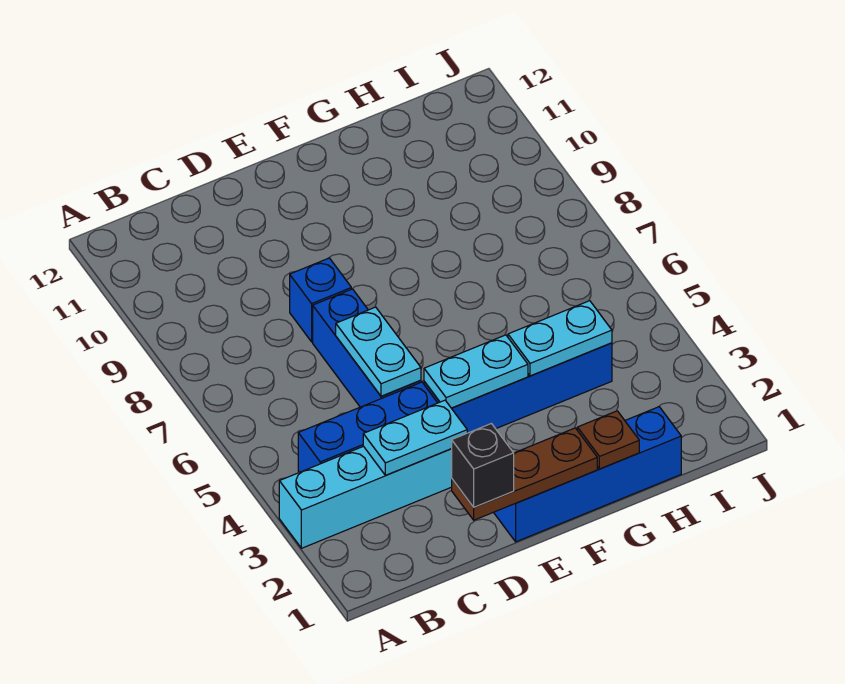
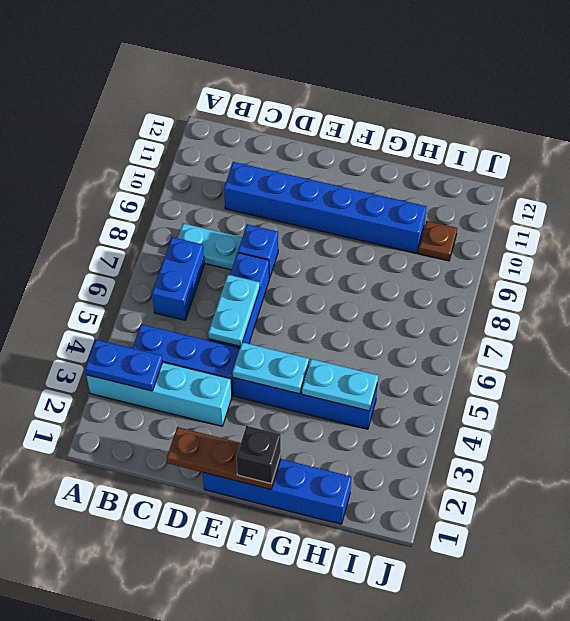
none -> blue plate A3:B3 level 2
none -> blue brick B6:B7 level 1
cyan plate C3:D3 level 2 -> cyan plate B8:C8 level 1
none -> blue brick C10:H10 level 1
black brick D1 level 3 -> black brick F1 level 3
brown plate G1 level 2 -> brown plate I10 level 1

